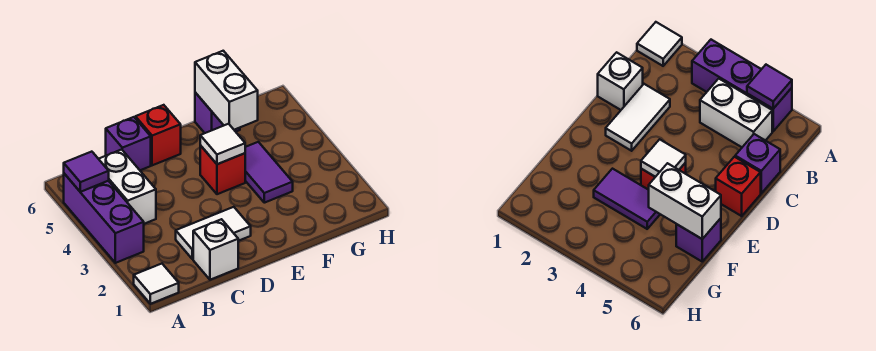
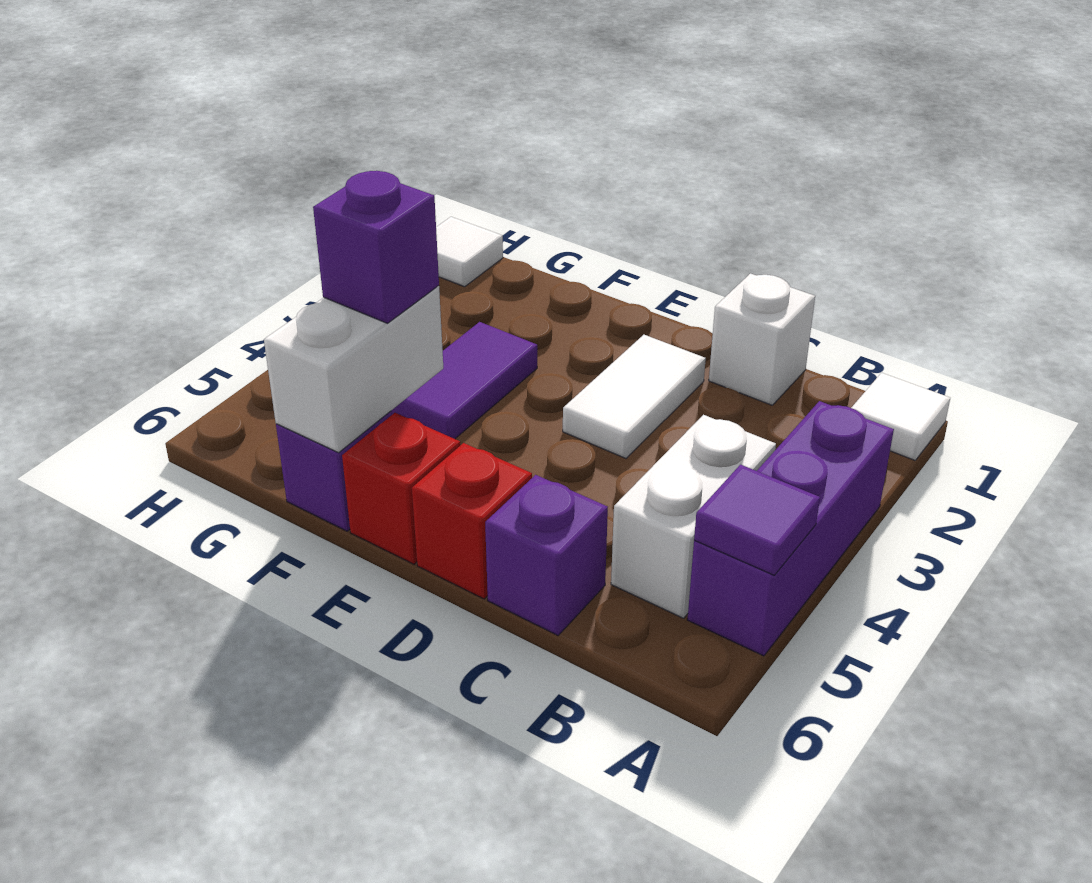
white tile C2:D2 level 1 -> white tile D2:D3 level 1
red brick E4 level 1 -> red brick E6 level 1
white tile E4 level 2 -> white tile H1 level 1
none -> purple brick F5 level 3

